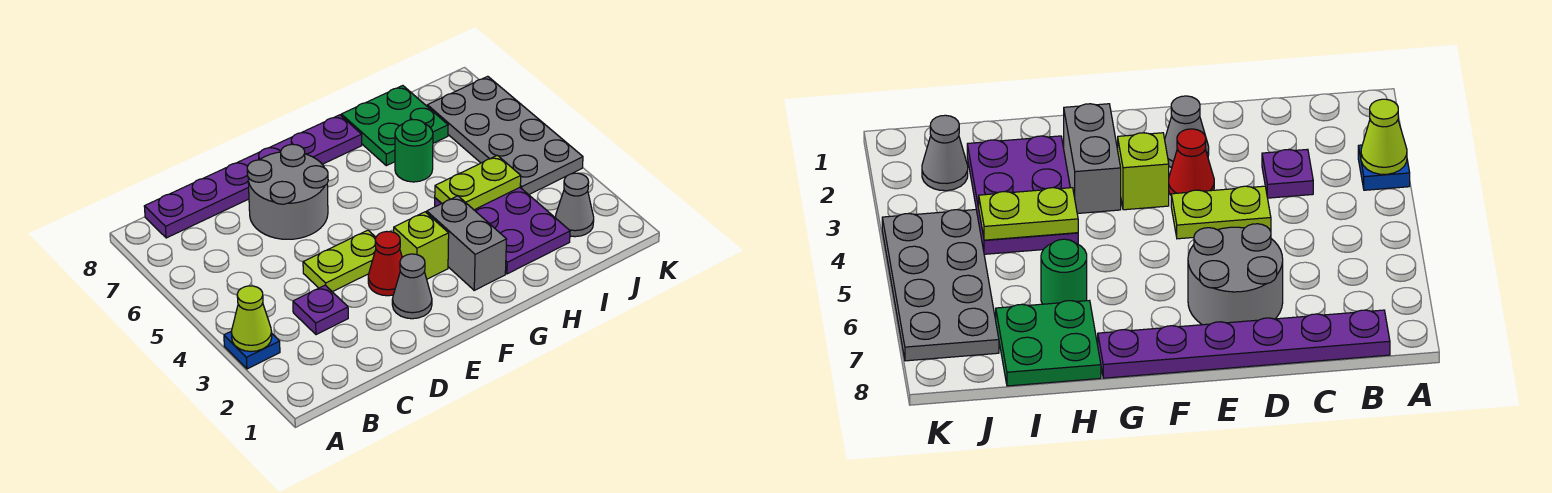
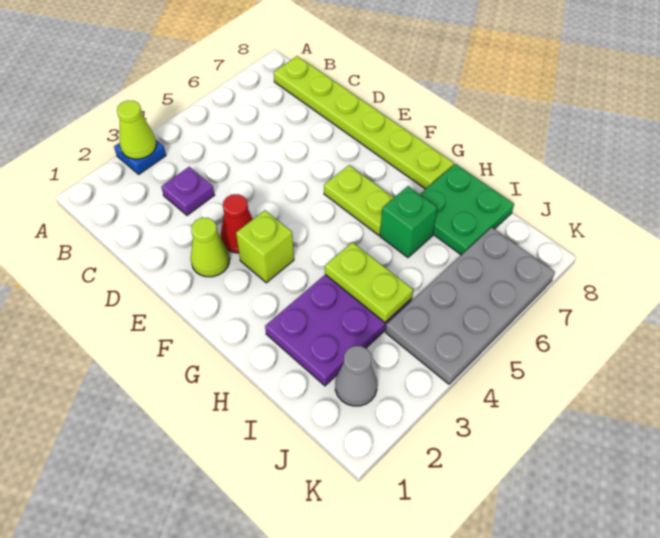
purple plate B8:G8 level 1 -> lime plate B8:G8 level 1
lime plate D4:E4 level 1 -> lime plate F6:G6 level 1
grey round brick D6:E7 level 1 -> none
grey cone E2 level 1 -> lime cone E2 level 1
grey brick G2:G3 level 1 -> none
green round brick H6 level 1 -> green brick H6 level 1

